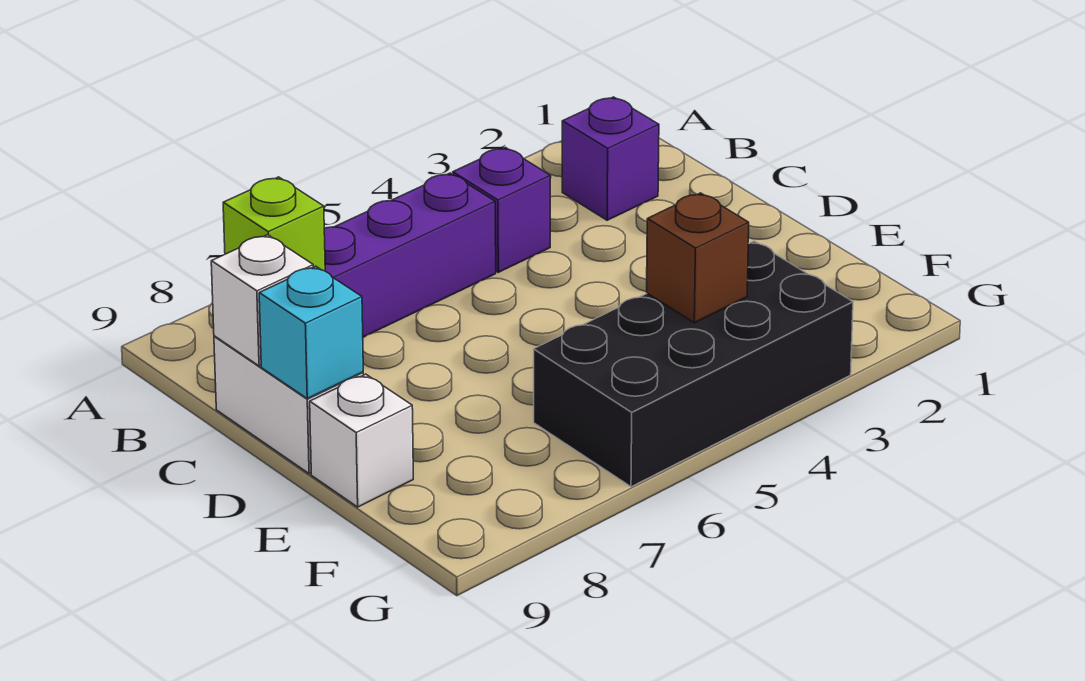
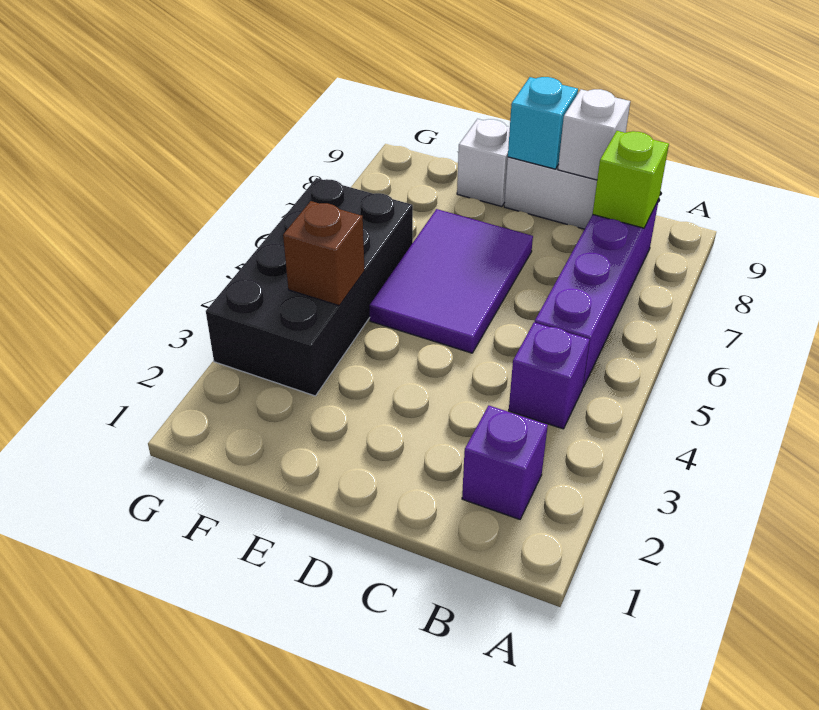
none -> purple tile D5:E7 level 1

